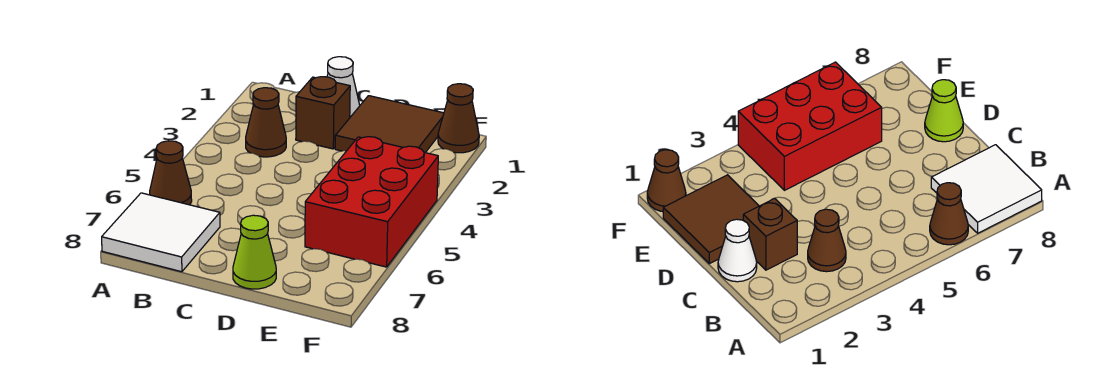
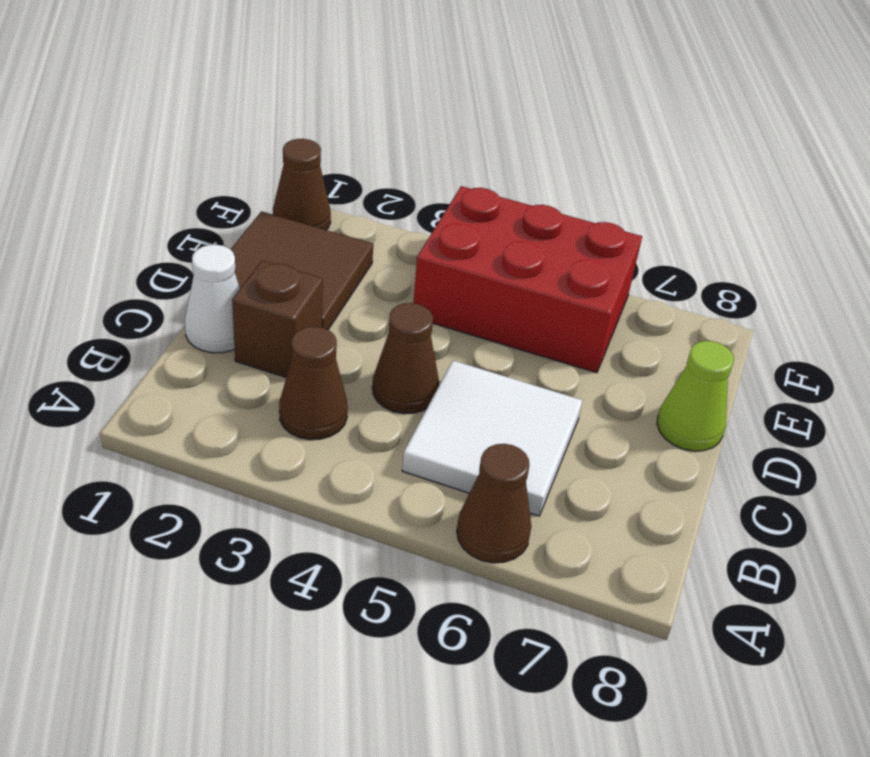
white tile A7:B8 level 1 -> white tile B5:C6 level 1
none -> brown cone C4 level 1

